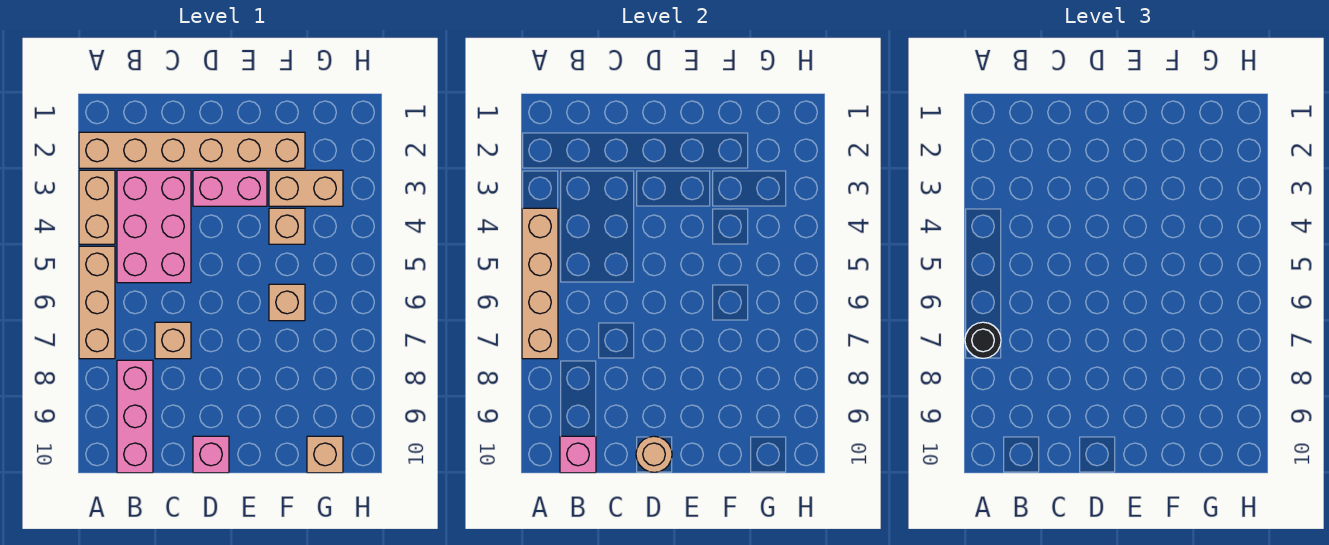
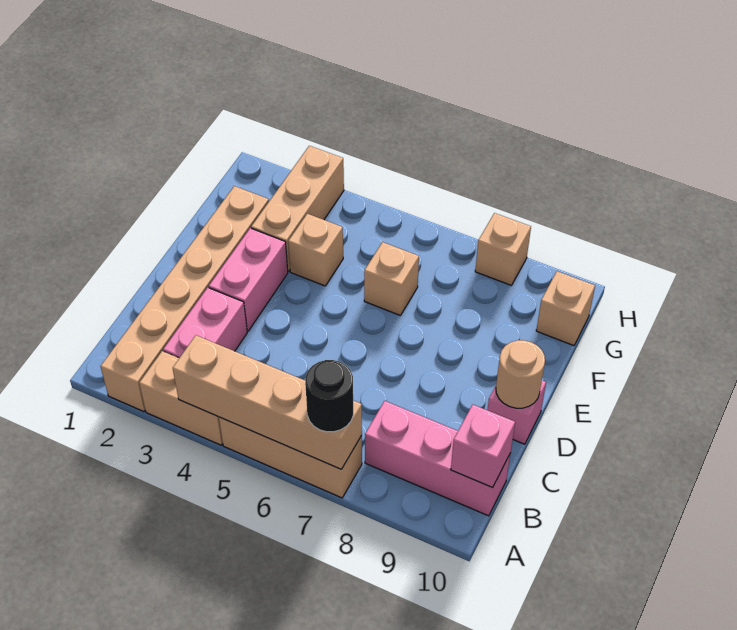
pink brick B3:C5 level 1 -> pink brick B3:C3 level 1
tan brick C7 level 1 -> tan brick H8 level 1
tan brick F3:G3 level 1 -> tan brick F3:H3 level 1

